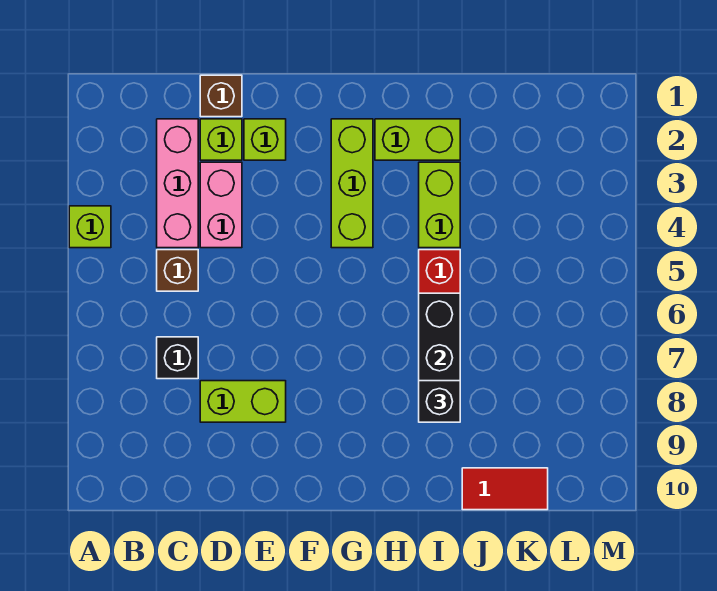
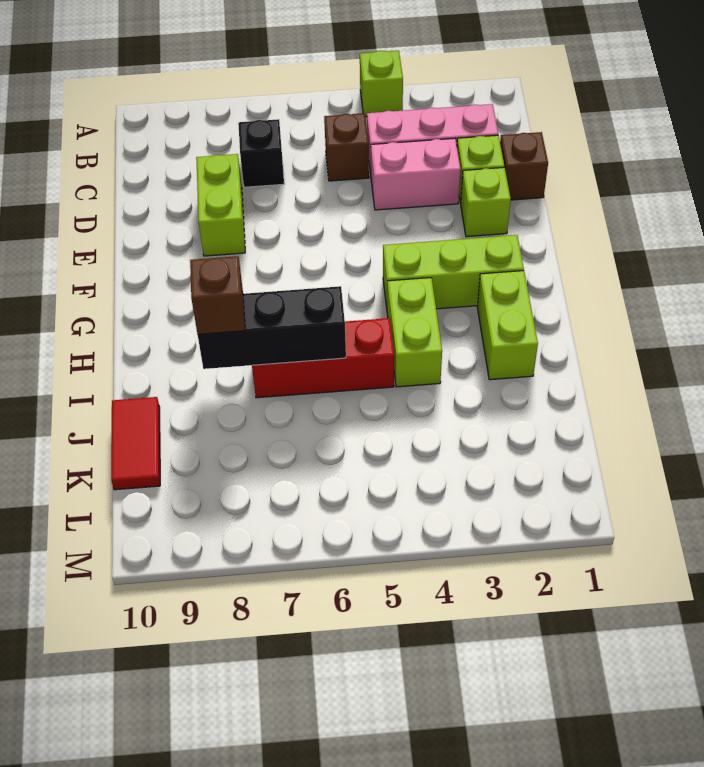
lime brick I3:I4 level 1 -> lime brick H4:I4 level 1
black brick I8 level 3 -> brown brick I8 level 3

